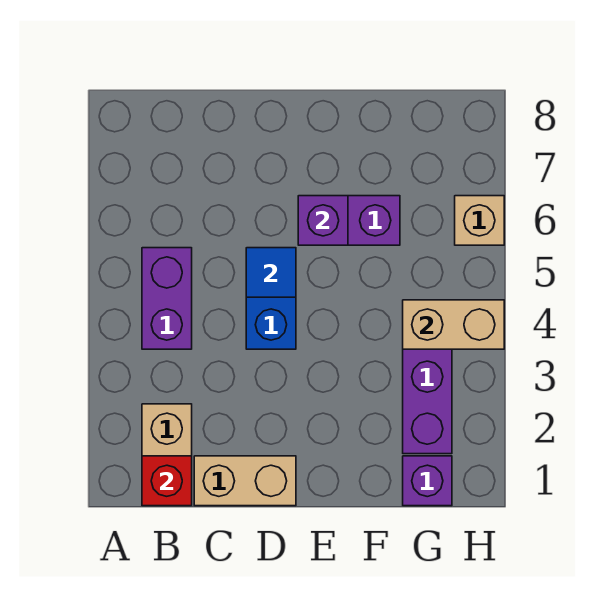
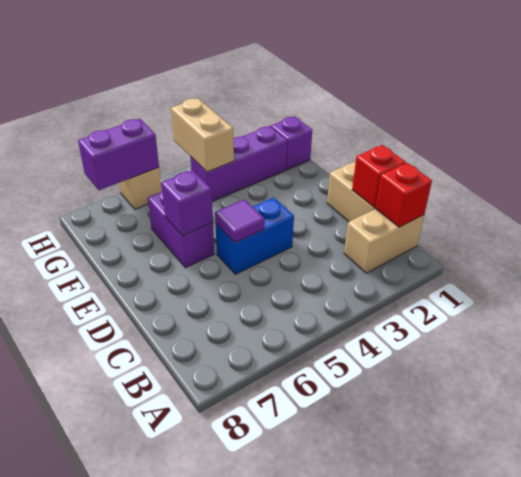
purple brick B4:B5 level 1 -> purple brick H6:H7 level 2
none -> red brick C1 level 2
blue tile D5 level 2 -> purple tile D5 level 2

